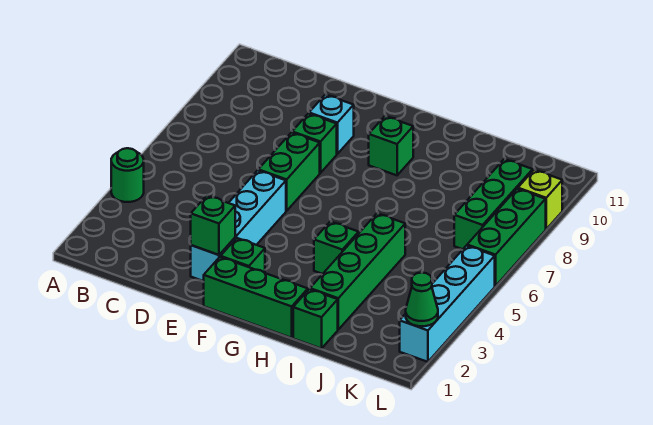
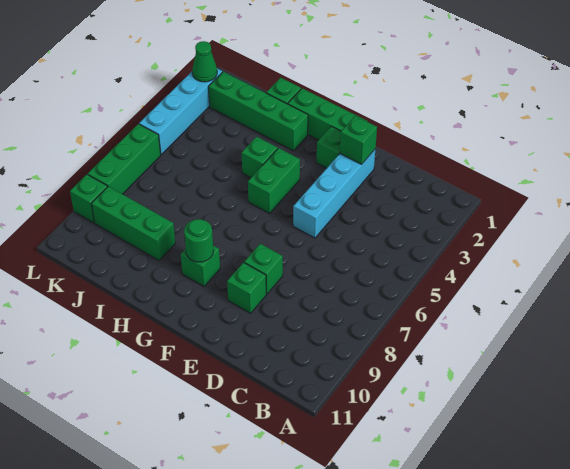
green round brick A4 level 1 -> green round brick G9 level 2
green brick E6:E7 level 1 -> green brick G4:G5 level 1
cyan brick E9 level 1 -> green brick E9 level 1
green brick I2:I5 level 1 -> green brick H2:K2 level 1
green brick K7:K9 level 1 -> green brick I9:K9 level 1
lime brick L9 level 1 -> green brick L9 level 1

